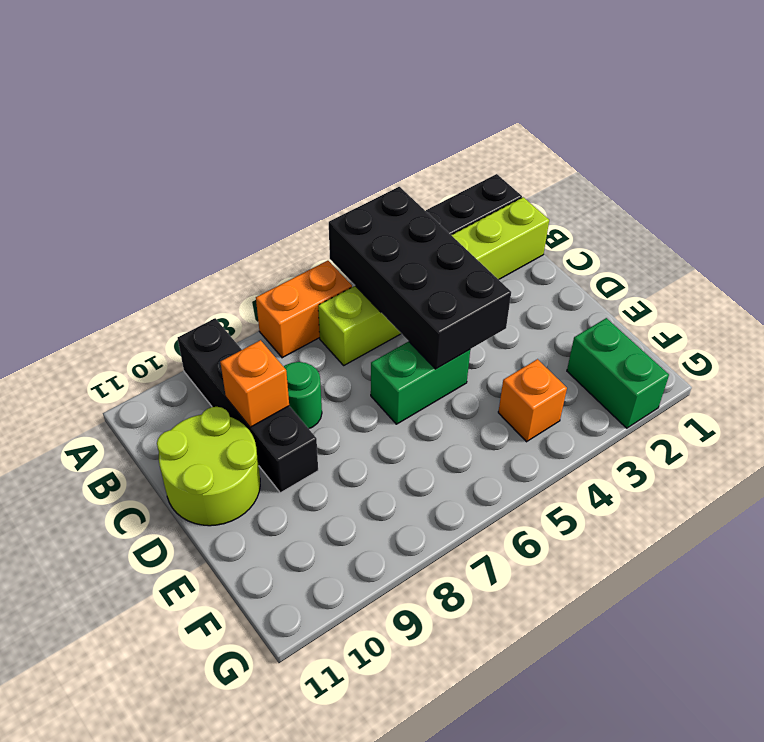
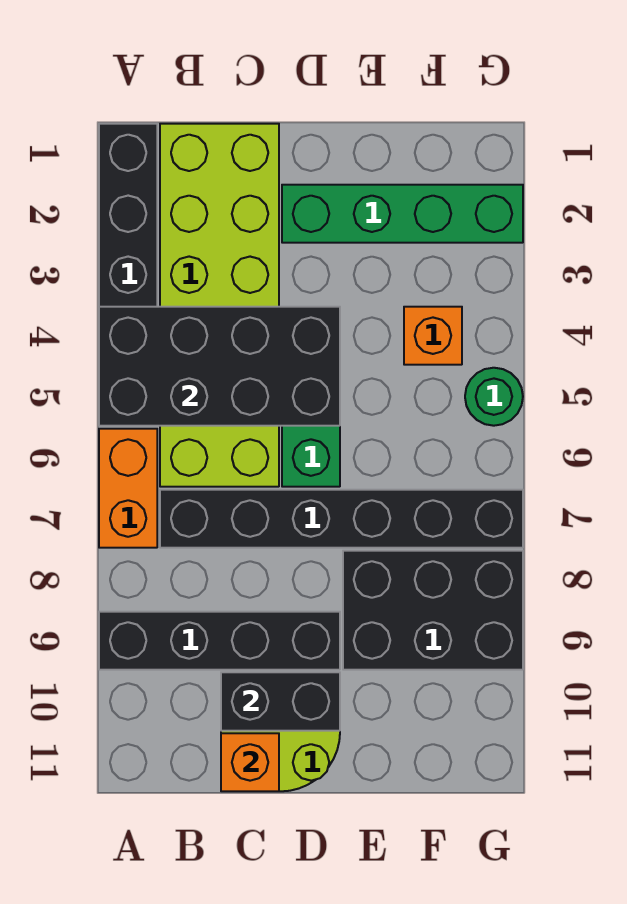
lime brick B1:B6 level 1 -> lime brick B1:C6 level 1
none -> black brick B7:G7 level 1
green round brick C8 level 1 -> green round brick G5 level 1
orange brick C9 level 2 -> orange brick C11 level 2
none -> black brick C10:D10 level 2
none -> black brick E8:G9 level 1
green brick F2:G2 level 1 -> green brick D2:G2 level 1

